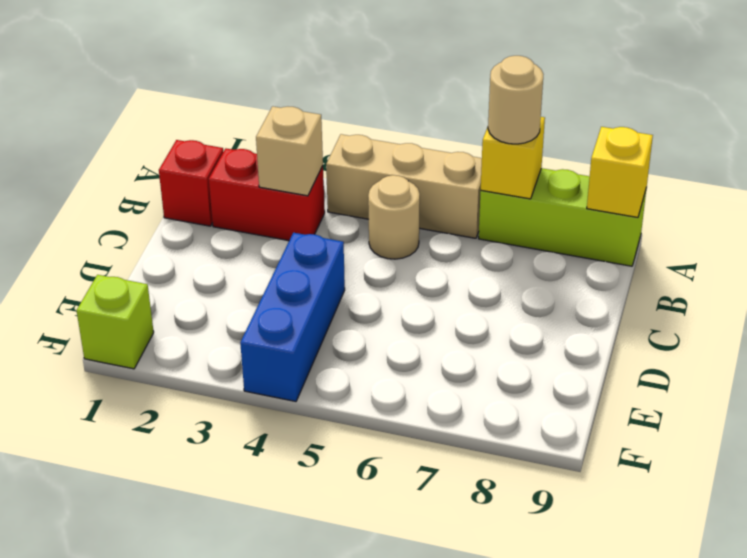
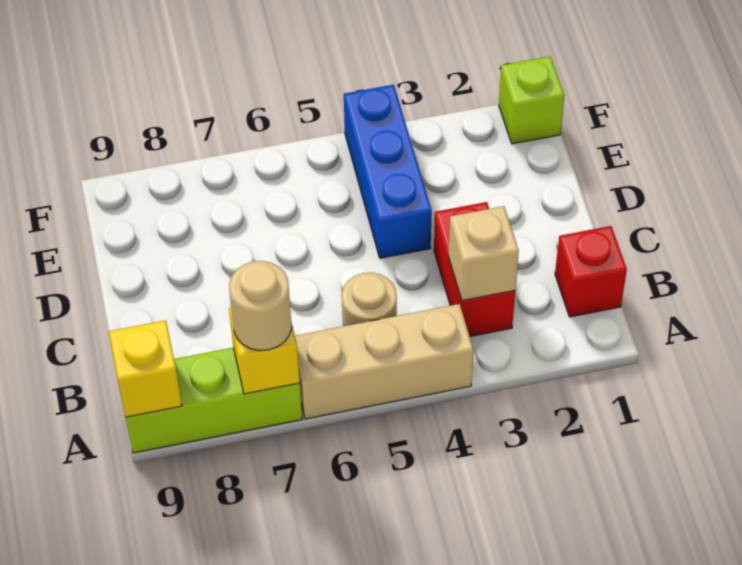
red brick B2:B3 level 1 -> red brick B3:C3 level 1

